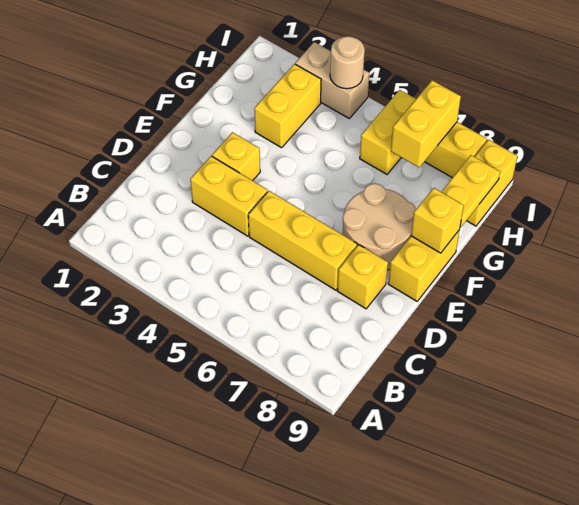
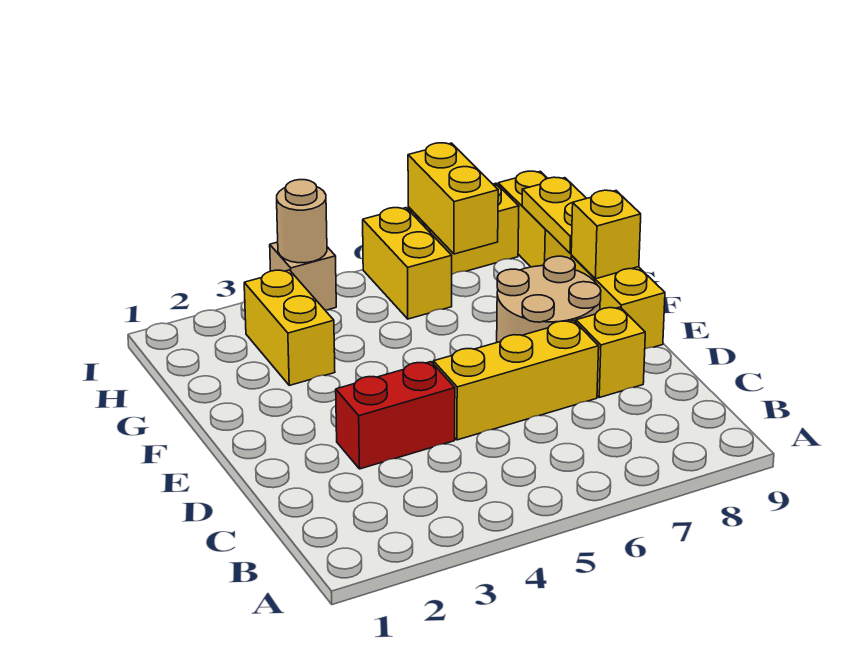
yellow brick D3:D4 level 1 -> red brick D3:D4 level 1
yellow brick E3 level 1 -> none
tan brick I3:I4 level 1 -> tan brick I4 level 1

